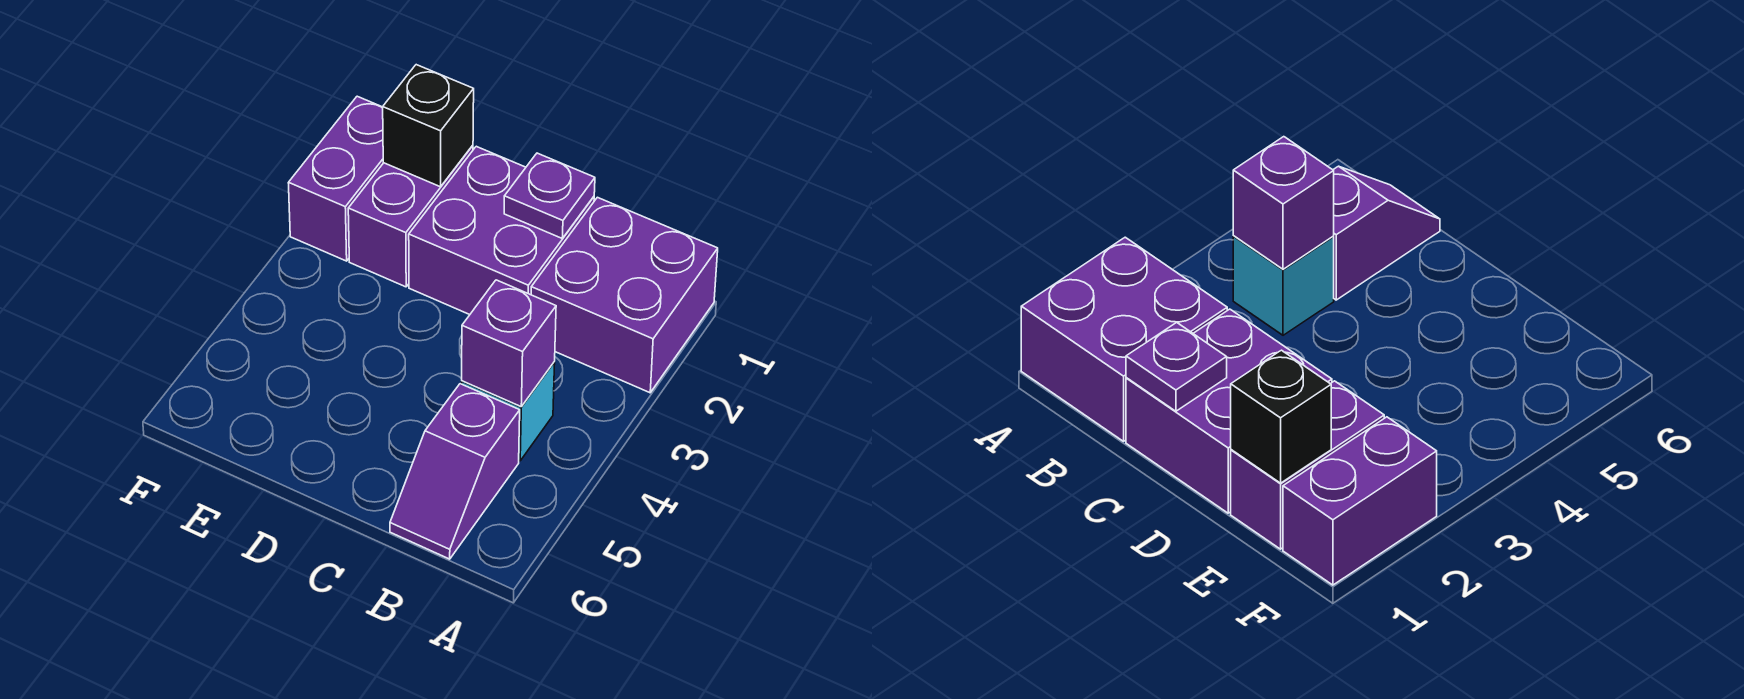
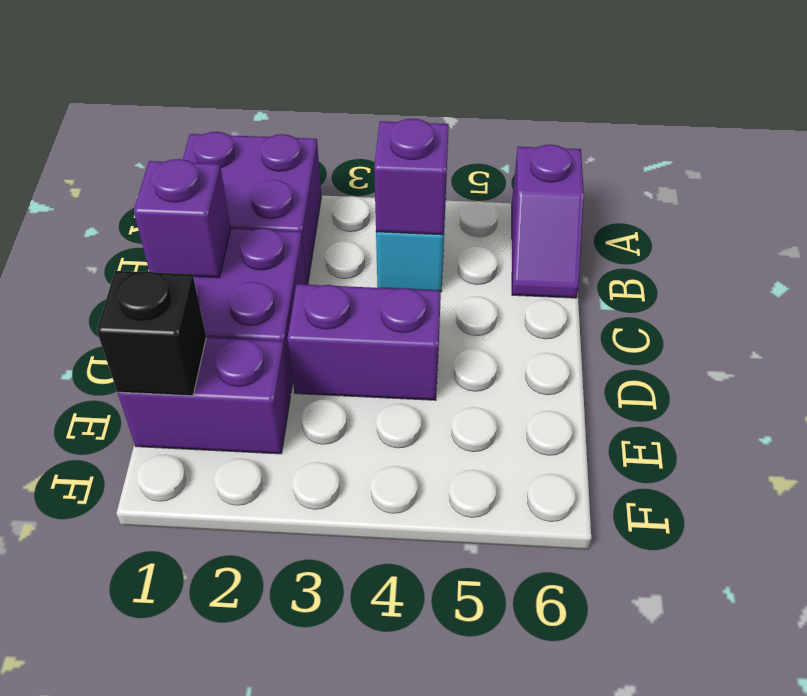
purple slope B5:B6 level 1 top 5 -> purple slope A6:B6 level 1 top A
purple plate C1 level 2 -> purple brick C1 level 2
purple brick F1:F2 level 1 -> purple brick D3:D4 level 1

